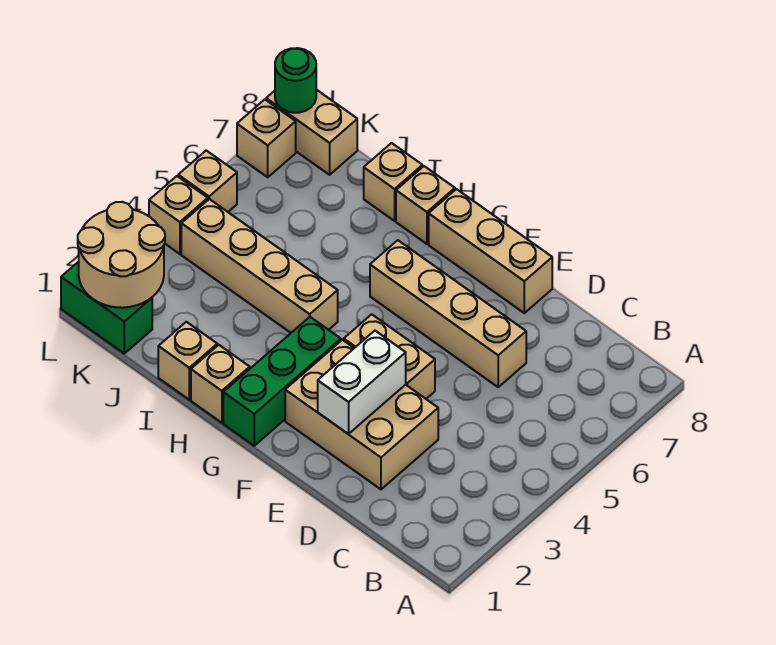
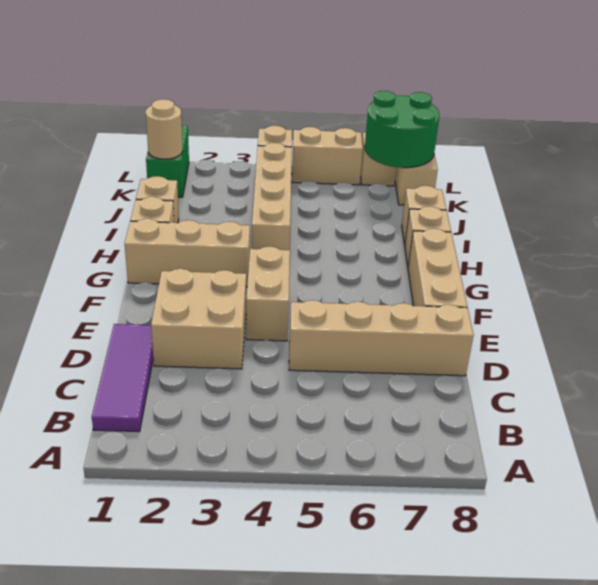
none -> purple tile B1:D1 level 1
tan brick D2:F3 level 1 -> tan brick D2:E3 level 1
tan brick D6:G6 level 1 -> tan brick D5:D8 level 1
white brick E2:E3 level 2 -> none
green brick G1:G3 level 1 -> tan brick G1:G3 level 1
tan round brick K1:L2 level 2 -> tan round brick K1 level 2
tan brick L5 level 1 -> tan brick L5:L6 level 1
green round brick L8 level 2 -> green round brick K7:L8 level 2

